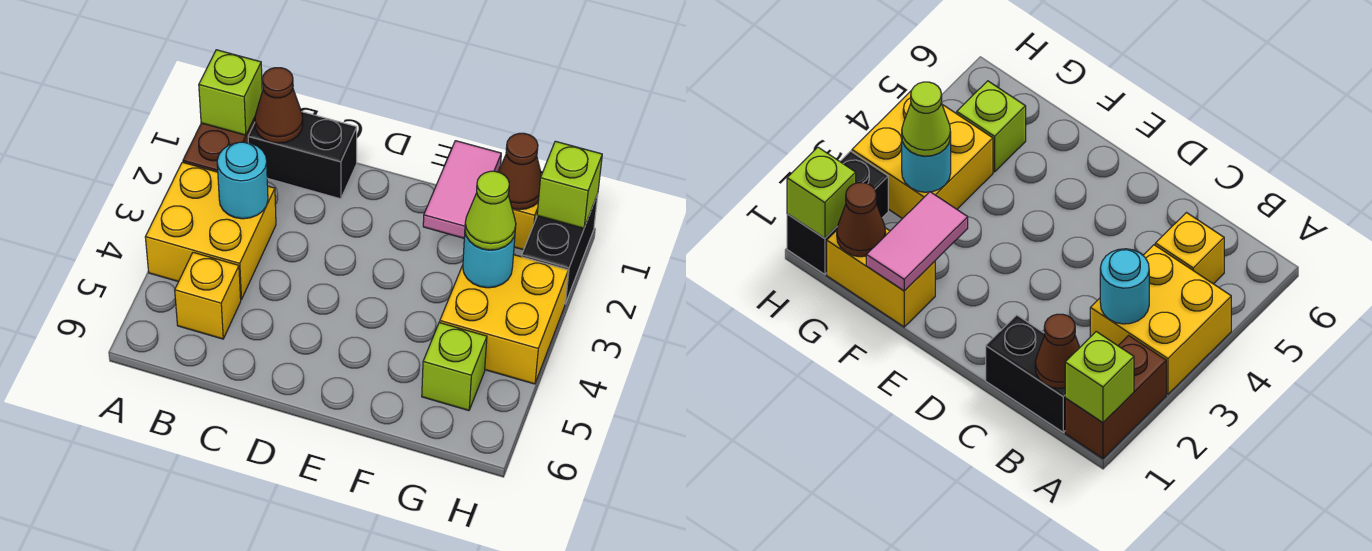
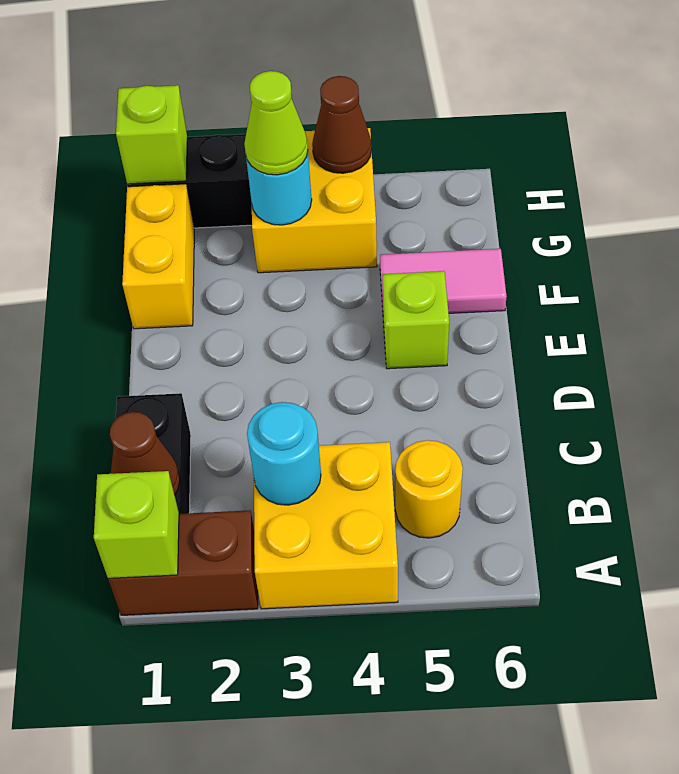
yellow brick B5 level 1 -> yellow round brick B5 level 1
pink tile F1:F2 level 2 -> pink tile F5:F6 level 1
brown cone G1 level 2 -> brown cone H4 level 2
lime brick G5 level 1 -> lime brick E5 level 1

